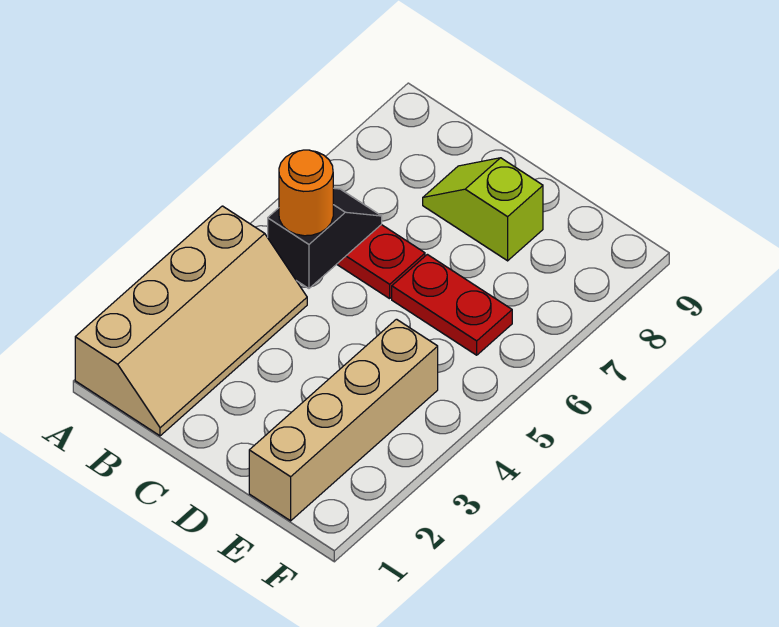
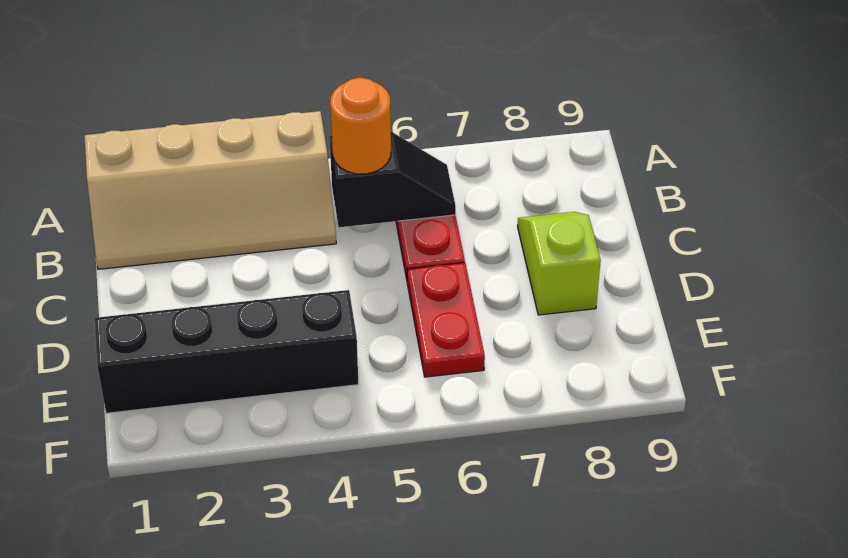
tan brick E1:E4 level 1 -> black brick E1:E4 level 1

